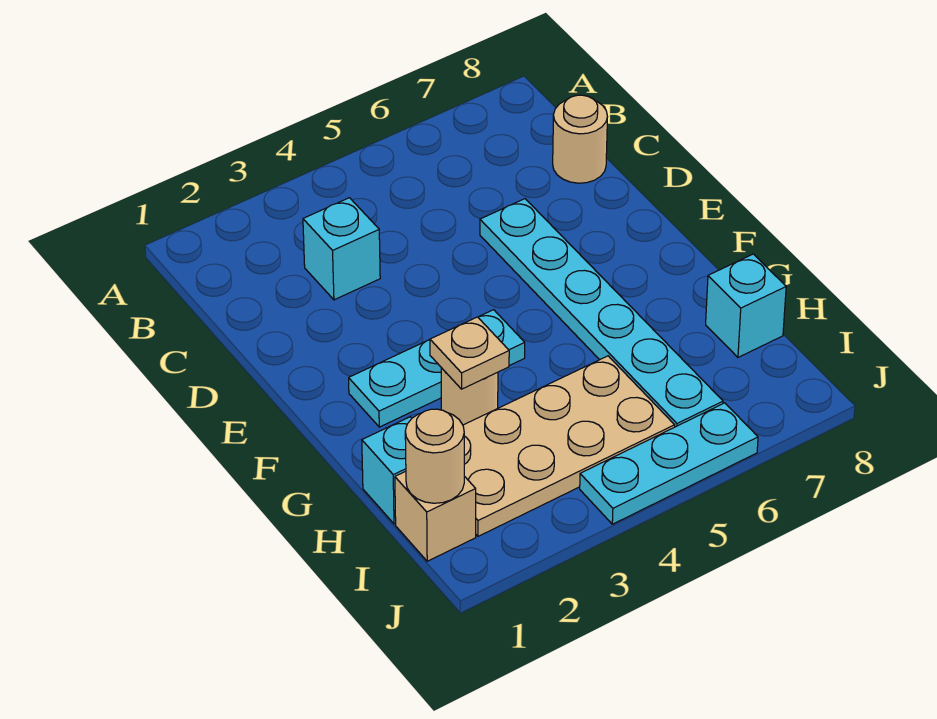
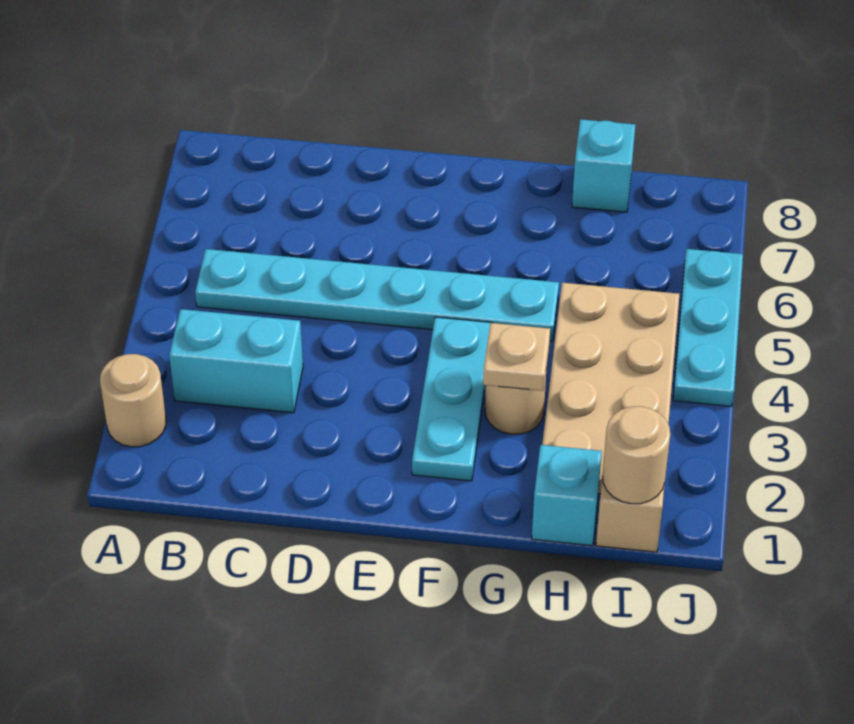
cyan brick C3 level 1 -> cyan brick B3:C3 level 1
tan round brick C8 level 1 -> tan round brick A2 level 1
cyan plate D6:I6 level 1 -> cyan plate B5:G5 level 1

